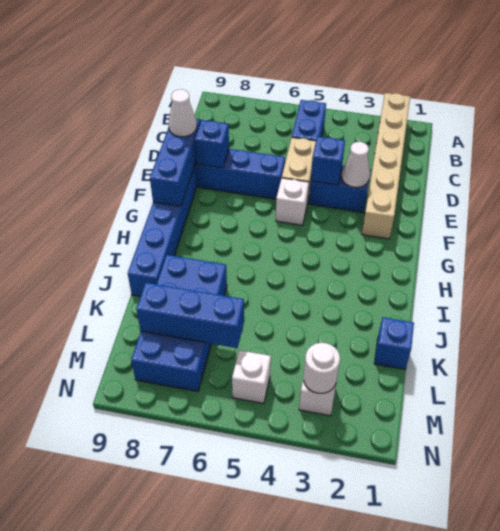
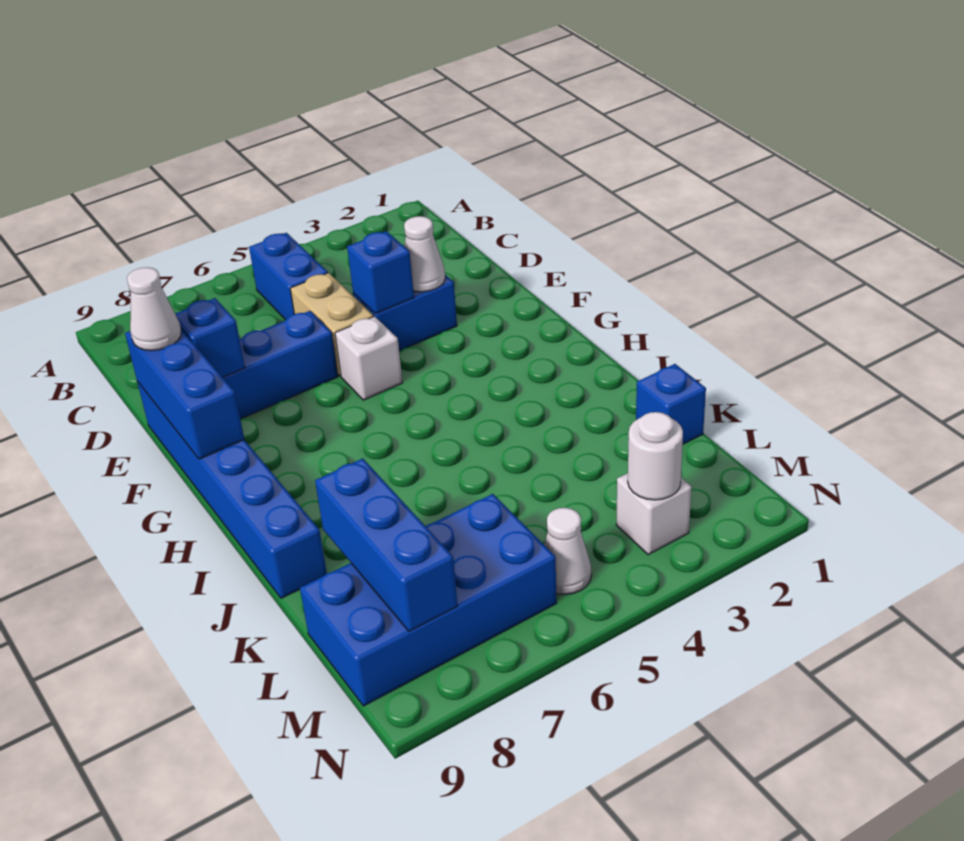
tan brick A2:F2 level 1 -> none
blue brick J7:M8 level 1 -> blue brick L6:M9 level 1
blue brick L6:L8 level 2 -> blue brick K8:M8 level 2
white brick M5 level 1 -> white cone M5 level 1

